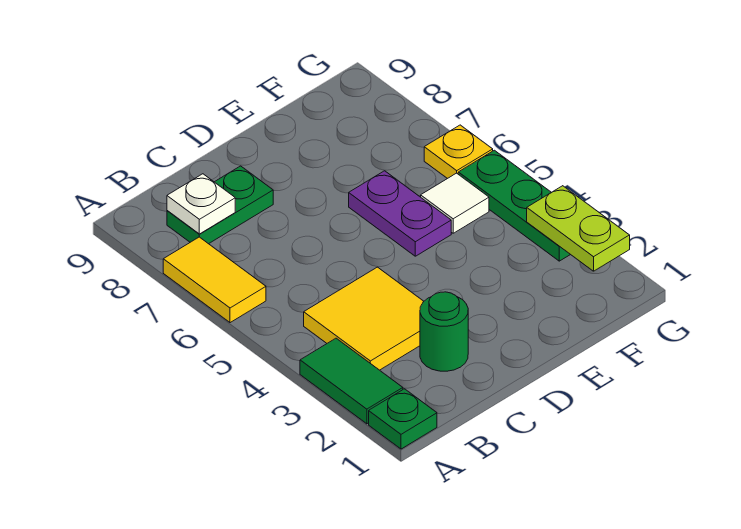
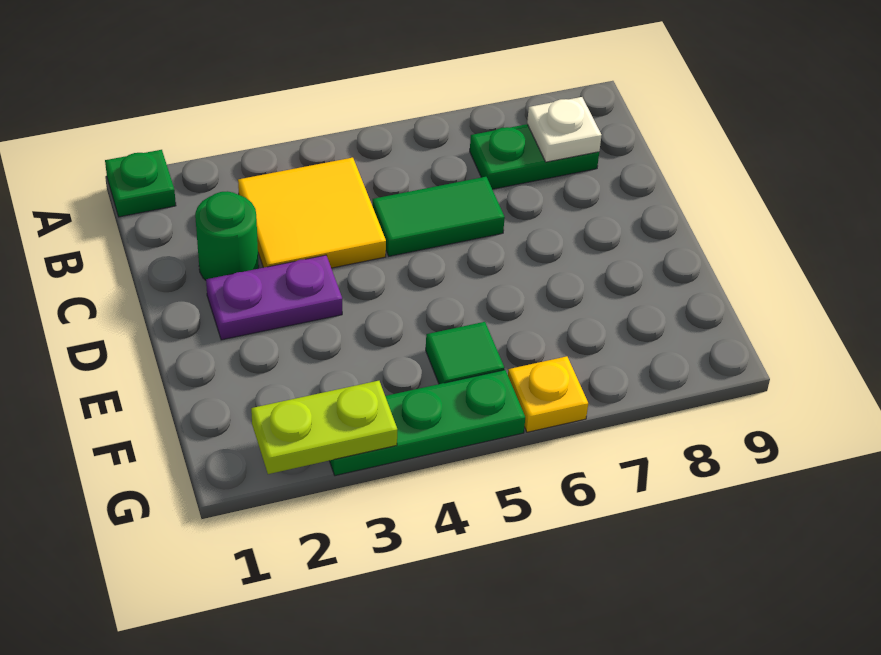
green tile A2:A3 level 1 -> green tile C5:C6 level 1
yellow tile A6:A7 level 1 -> none
green plate B8:C8 level 1 -> green plate B7:B8 level 1
purple plate E5:E6 level 1 -> purple plate D2:D3 level 1
white tile F5 level 1 -> green tile F5 level 1

